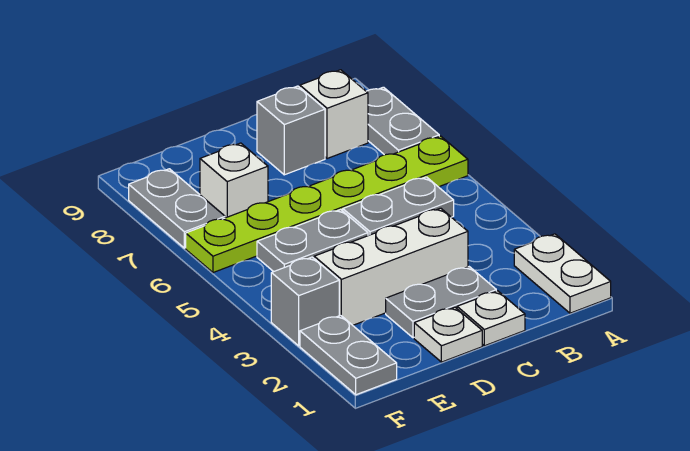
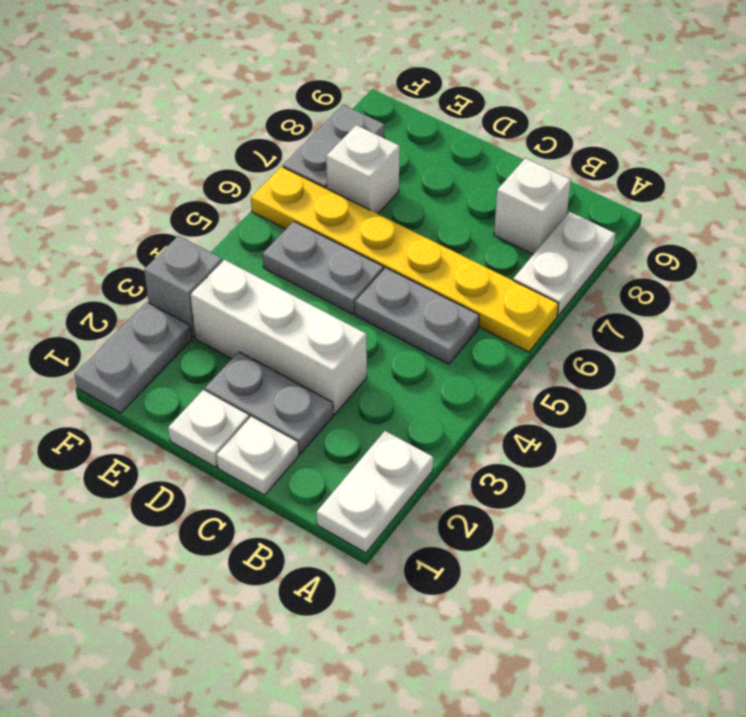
lime plate A6:F6 level 1 -> yellow plate A6:F6 level 1
grey plate A7:A8 level 1 -> white plate A7:A8 level 1
grey brick C8 level 1 -> none

